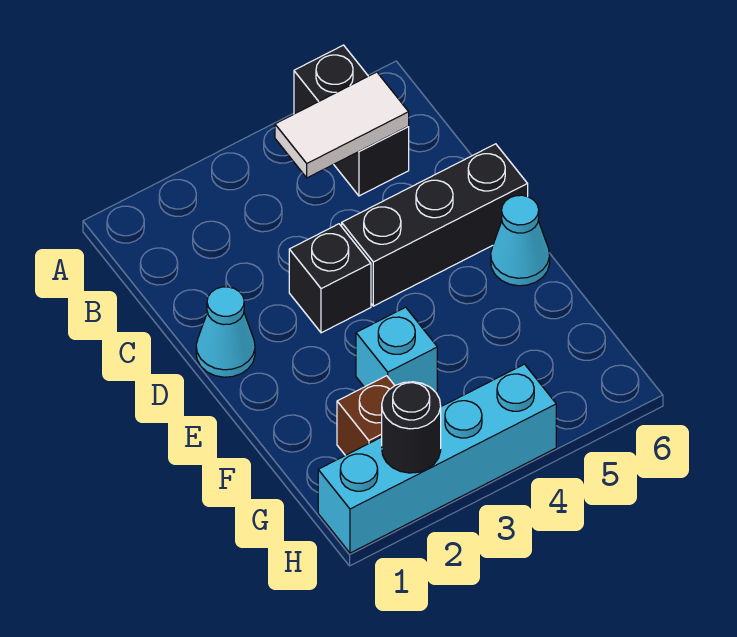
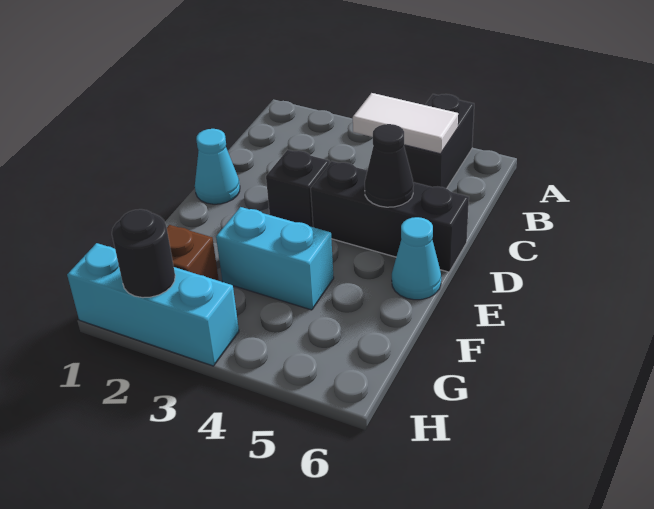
none -> black cone D5 level 2
cyan brick F3 level 1 -> cyan brick F3:F4 level 1
cyan brick H1:H4 level 1 -> cyan brick H1:H3 level 1

